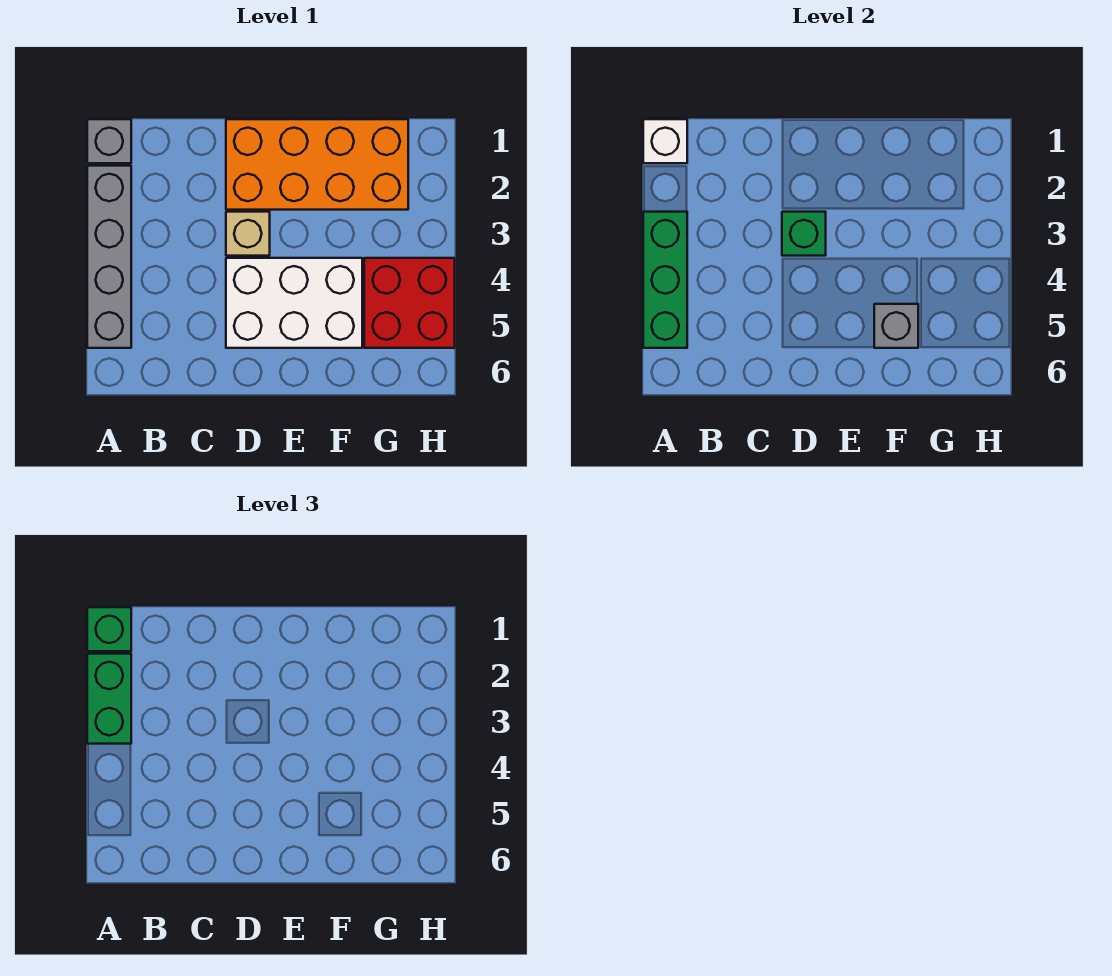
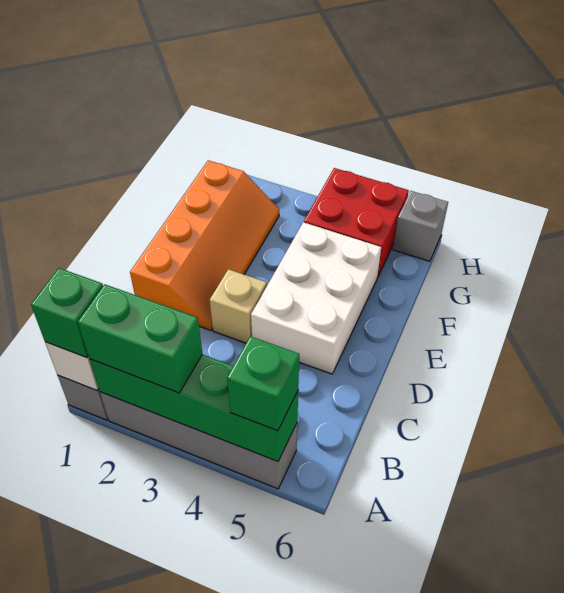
green brick A3:A5 level 2 -> green brick A2:A5 level 2
orange brick D1:G2 level 1 -> orange slope D1:G2 level 1 top 1
green brick D3 level 2 -> green brick A5 level 3
grey brick F5 level 2 -> grey brick H6 level 1

